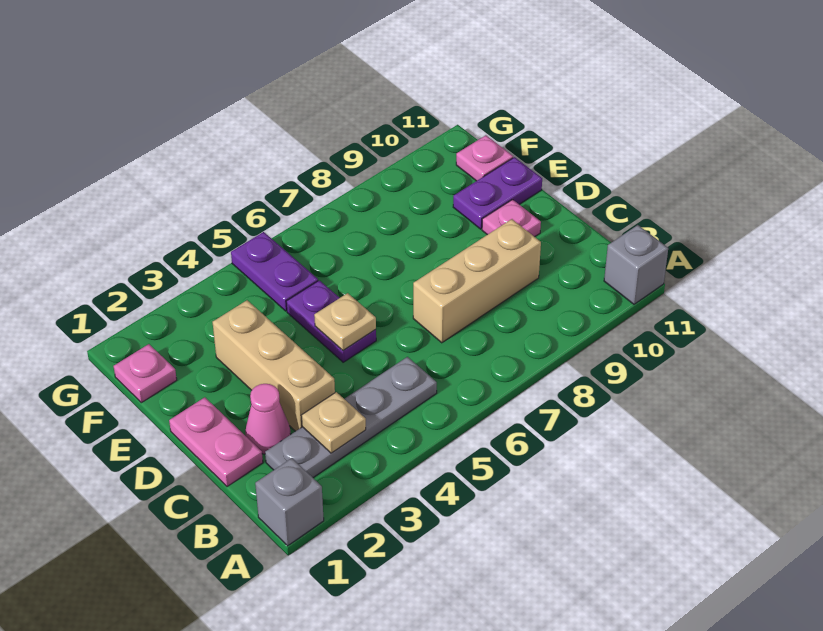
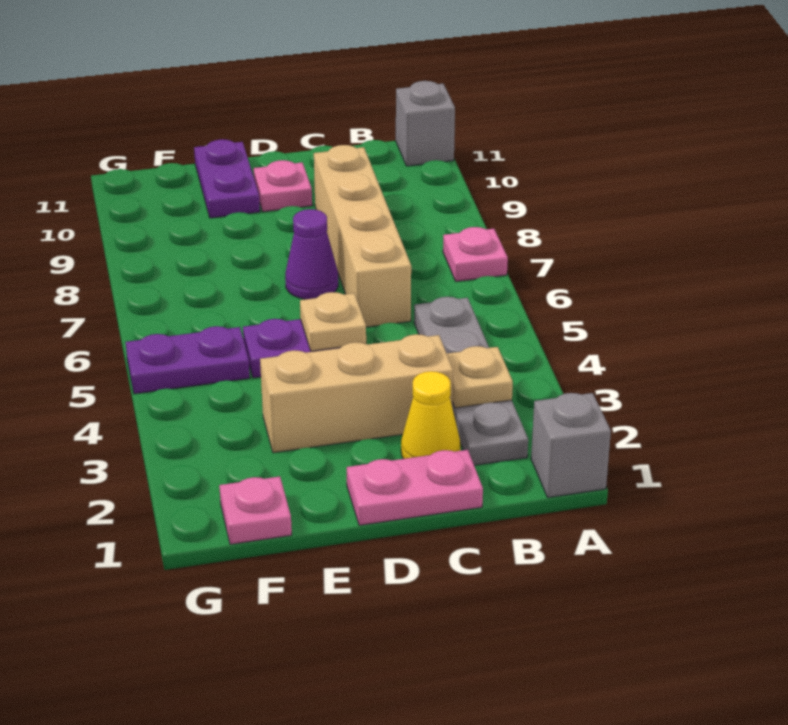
pink cone C2 level 1 -> yellow cone C2 level 1
tan brick C7:C9 level 1 -> tan brick C6:C9 level 1
none -> purple cone D7 level 1
pink plate F11 level 1 -> pink plate A7 level 1

